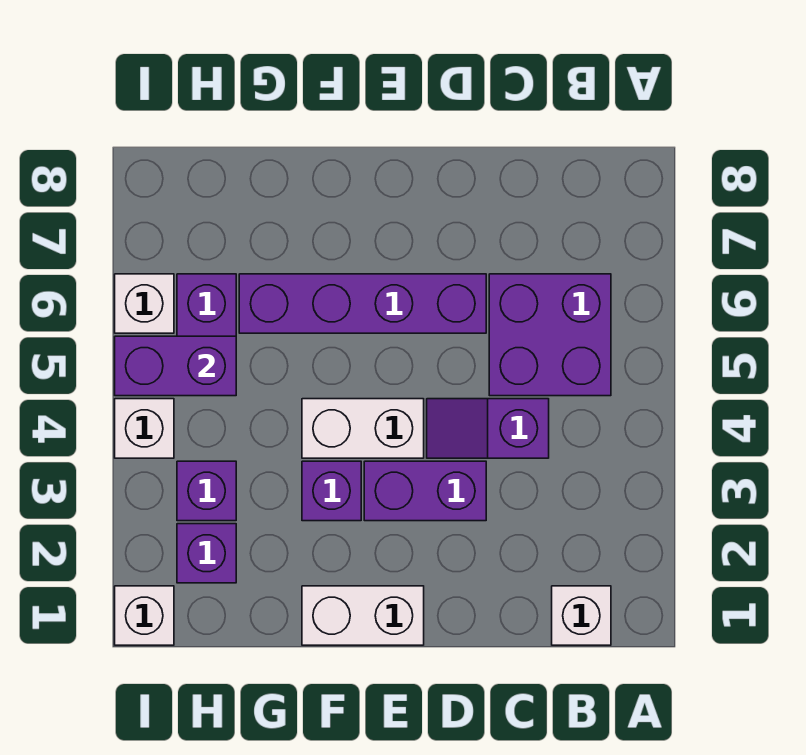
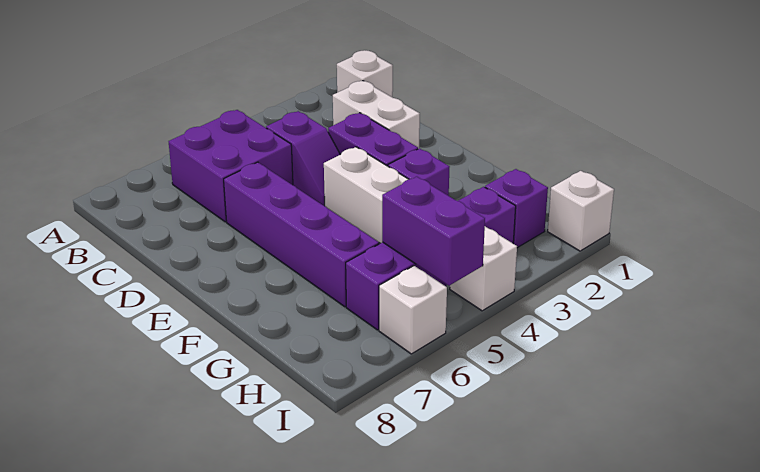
white brick E1:F1 level 1 -> white brick C2:D2 level 1

